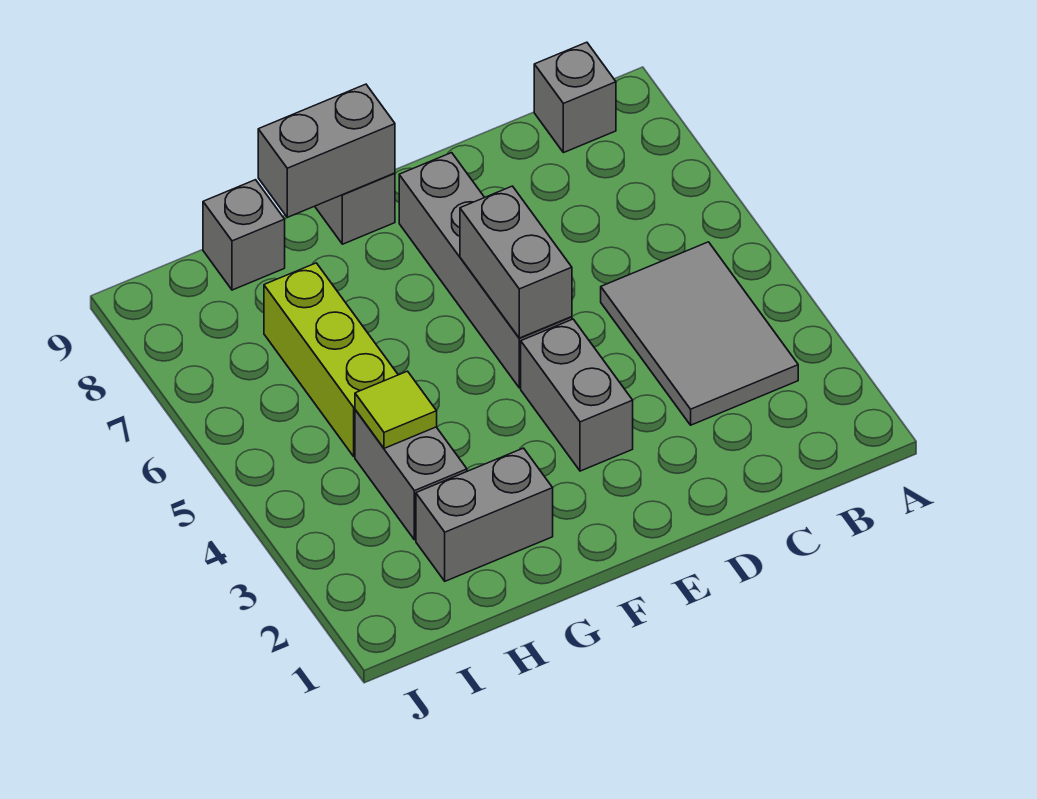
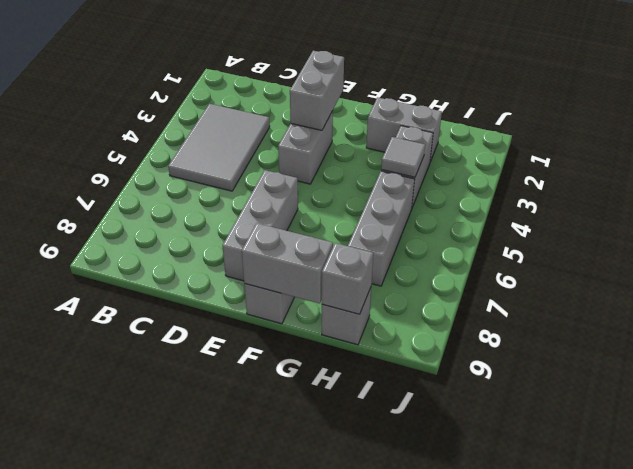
grey brick B9 level 1 -> grey brick H9 level 2
grey brick E5:E8 level 1 -> grey brick E6:E8 level 1
grey brick E5:E6 level 2 -> grey brick E2:E3 level 2
lime tile H4 level 2 -> grey tile H4 level 2
lime brick H5:H7 level 1 -> grey brick H5:H7 level 1

